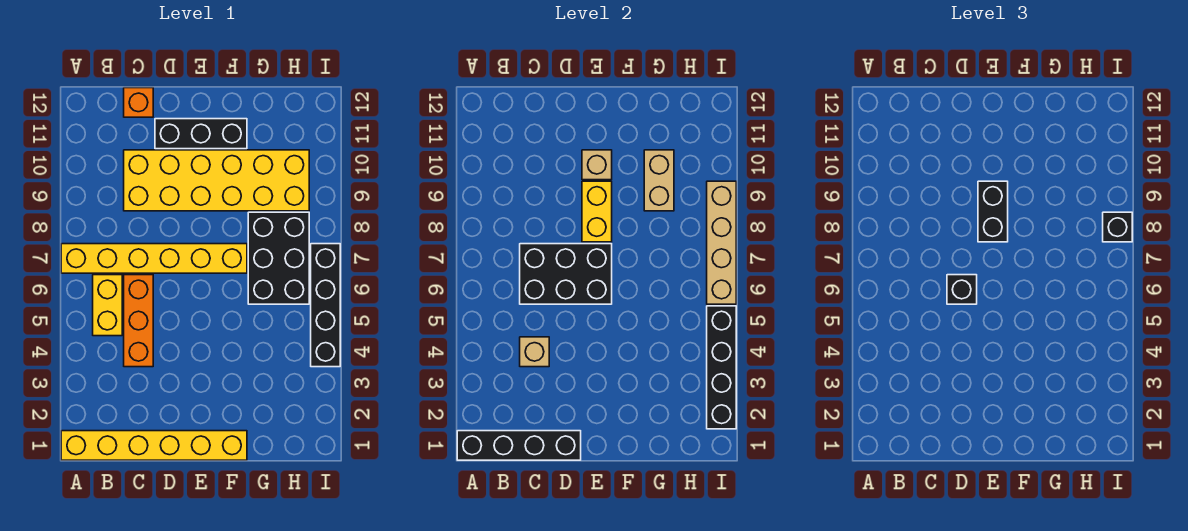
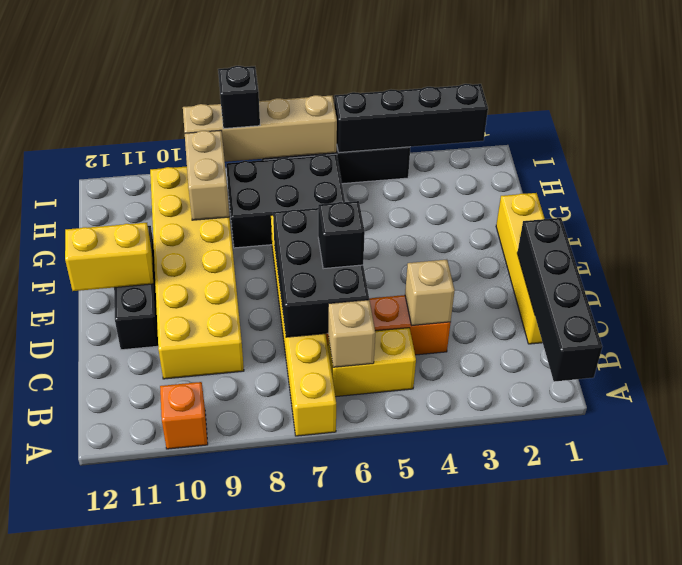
yellow brick A1:F1 level 1 -> yellow brick C1:F1 level 1
orange brick C12 level 1 -> orange brick A10 level 1
yellow brick E8:E9 level 2 -> yellow brick E11:E12 level 2
black brick E8:E9 level 3 -> none
tan brick E10 level 2 -> tan brick B6 level 2
tan brick G9:G10 level 2 -> tan brick G9:H9 level 2

